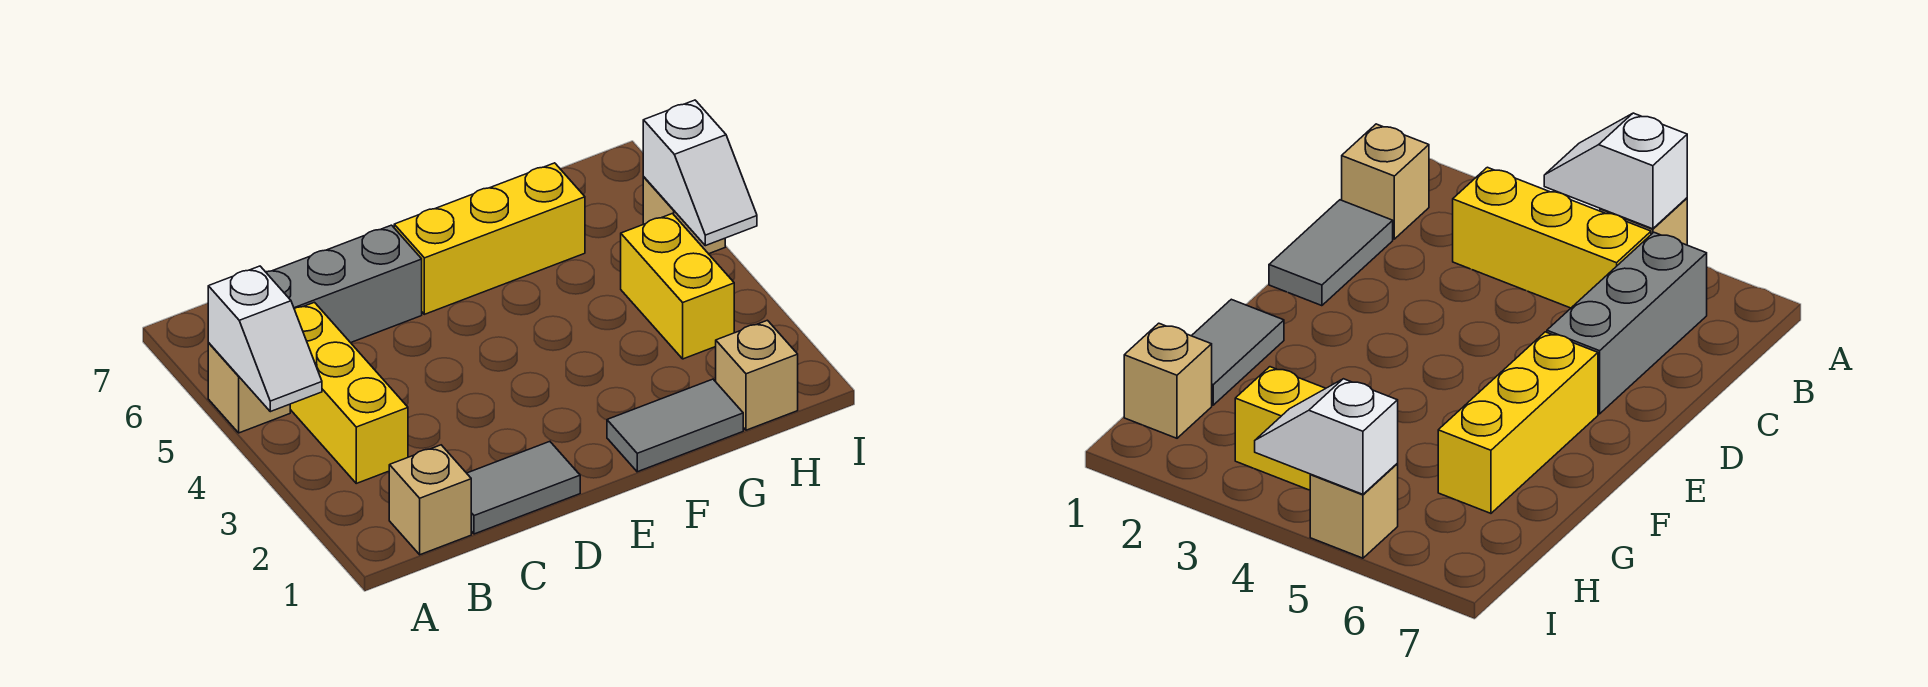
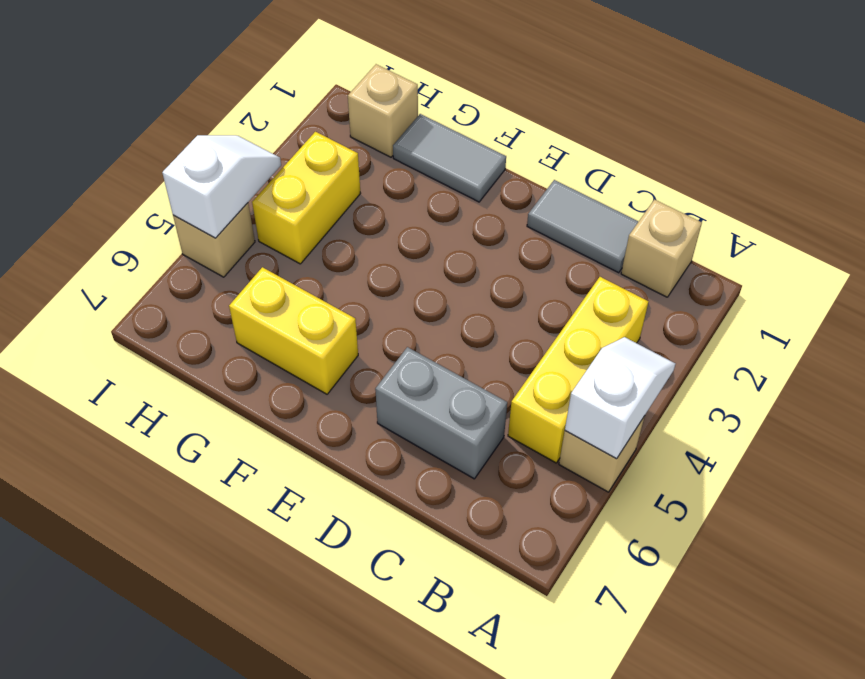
grey brick B6:D6 level 1 -> grey brick C6:D6 level 1
yellow brick E6:G6 level 1 -> yellow brick F6:G6 level 1

